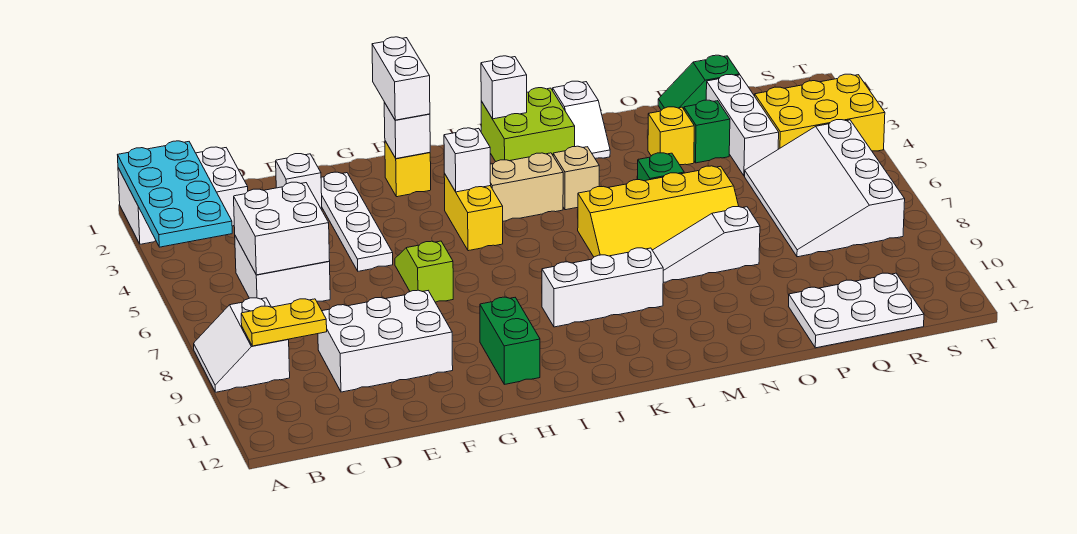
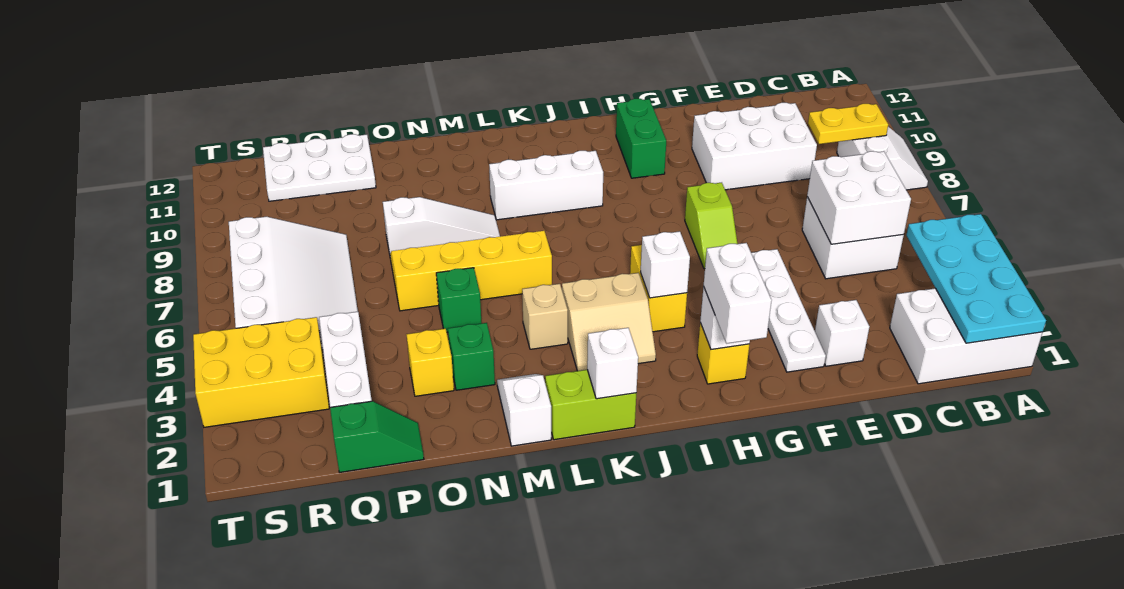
lime brick K1:L2 level 1 -> lime brick K1:L1 level 1
green brick P3 level 1 -> green brick N3 level 1

